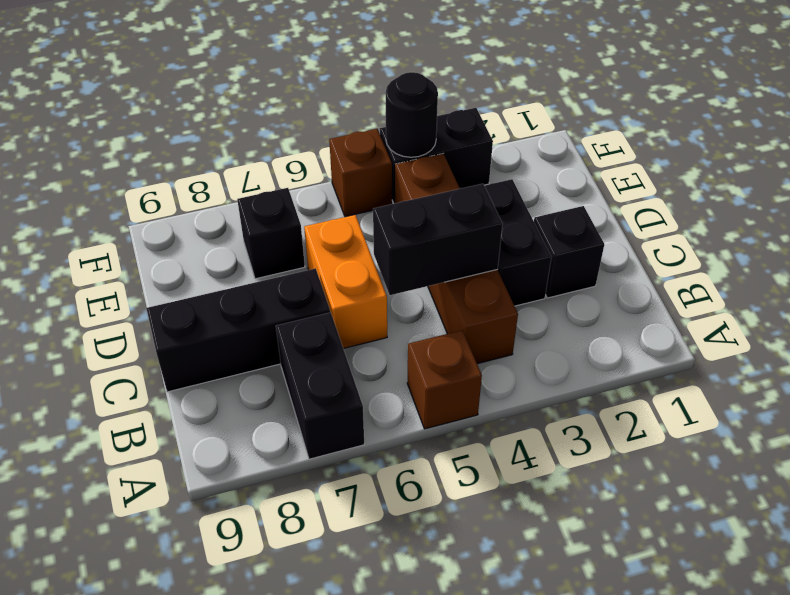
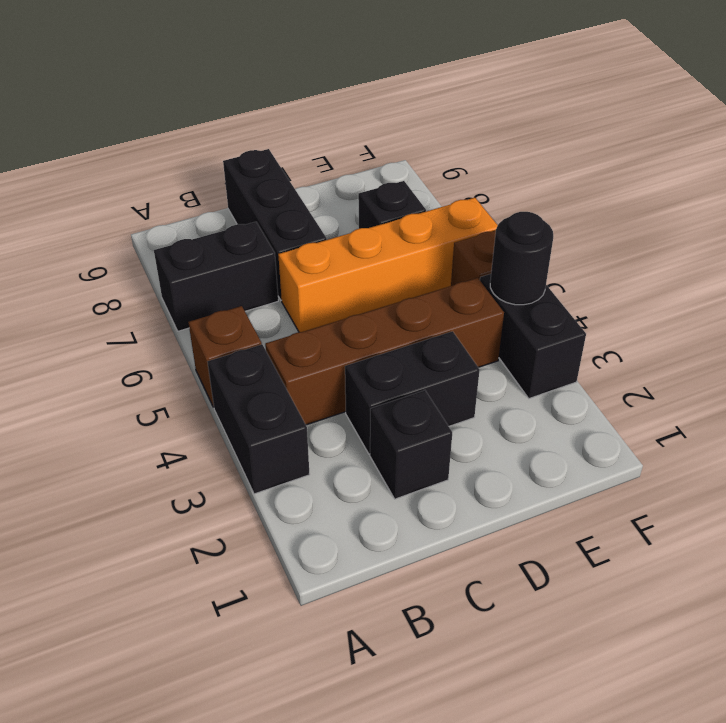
black brick C4:C5 level 2 -> black brick A3:A4 level 1
orange brick C6:D6 level 1 -> orange brick C6:F6 level 1

